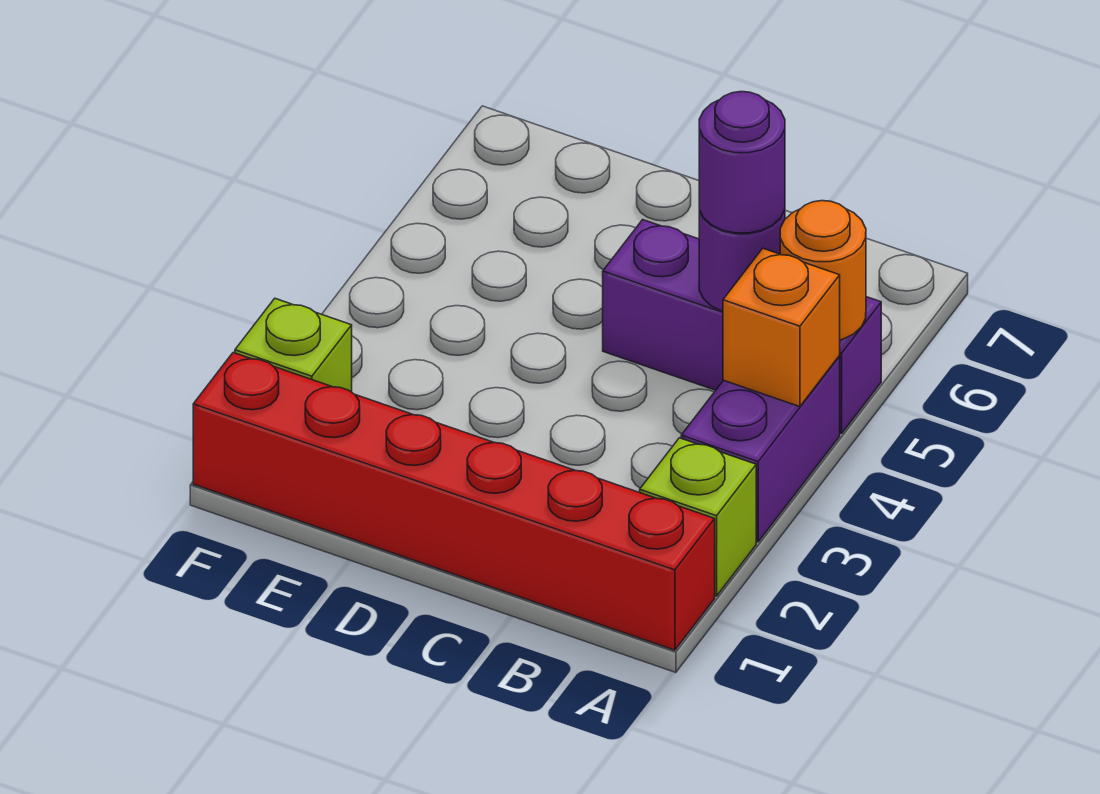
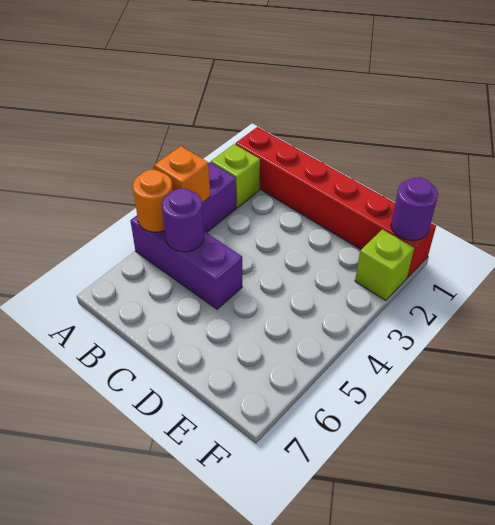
purple round brick B5 level 3 -> purple round brick F1 level 2

